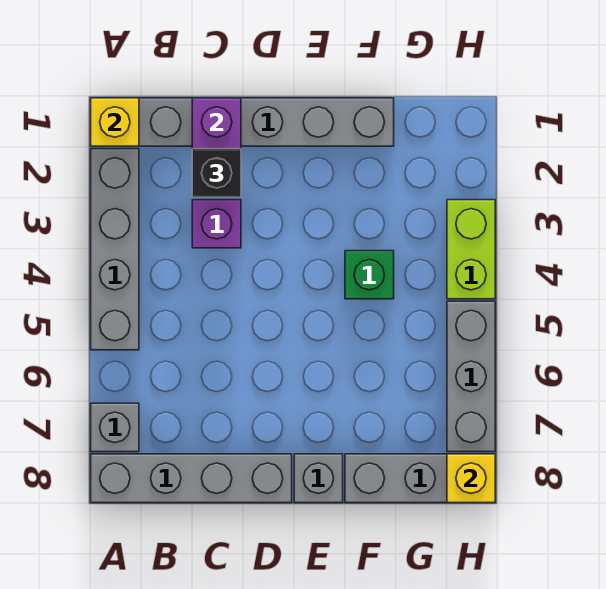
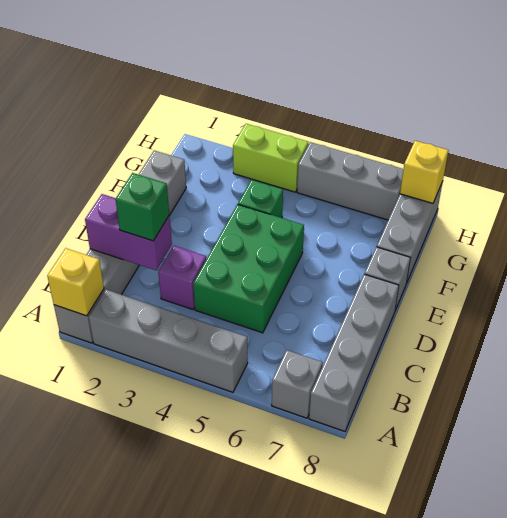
black brick C2 level 3 -> green brick C2 level 3
none -> green brick C4:E5 level 1

